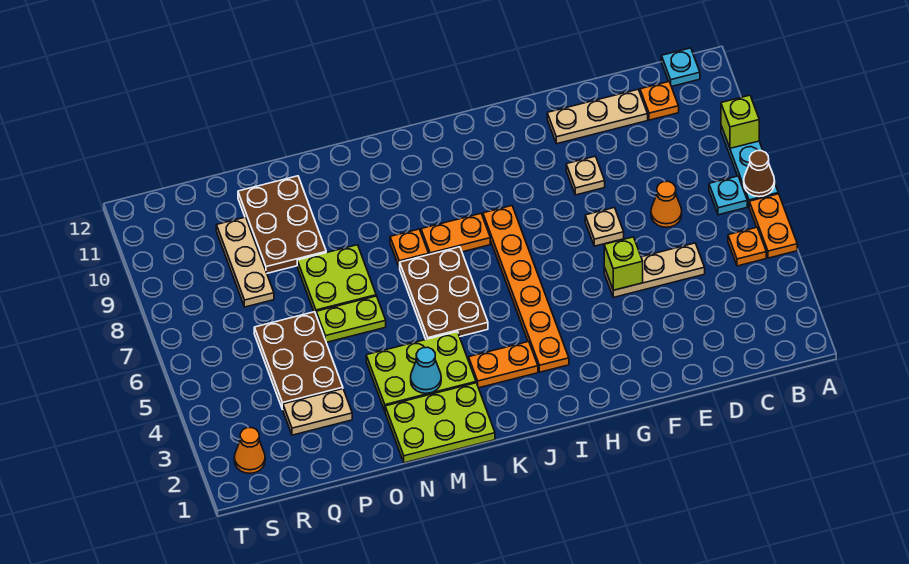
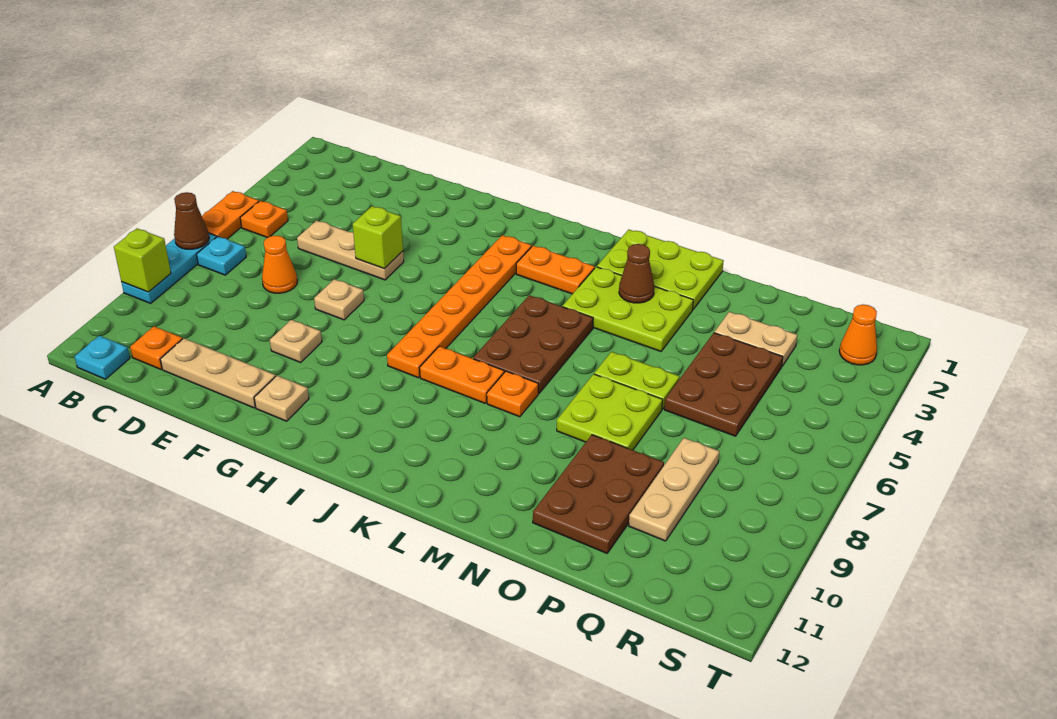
none -> tan plate G11 level 1
cyan cone M3 level 2 -> brown cone M3 level 2

